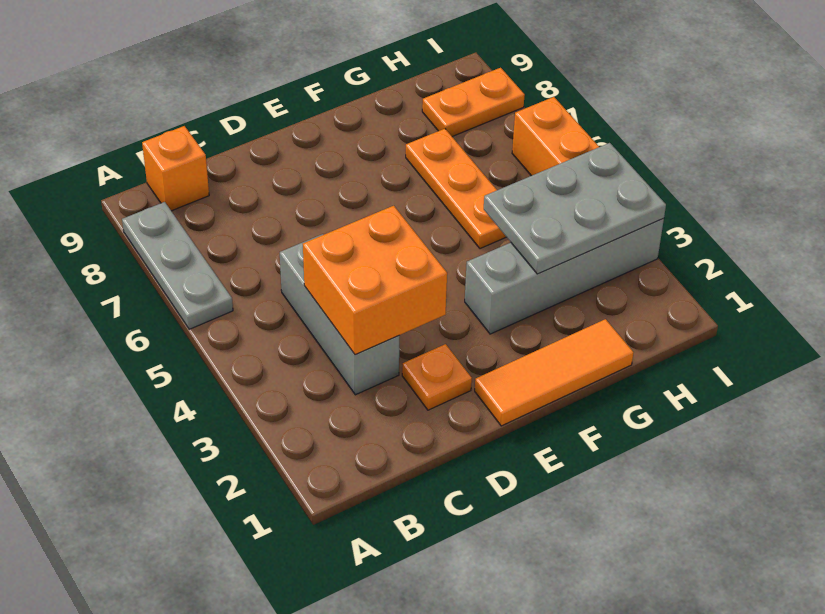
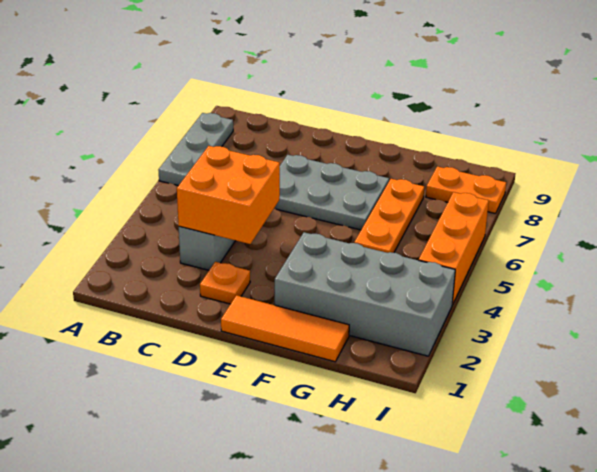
orange brick B9 level 1 -> none
grey brick F3:I3 level 1 -> grey brick F2:I3 level 1
grey plate G3:I4 level 2 -> grey plate D6:F7 level 1

